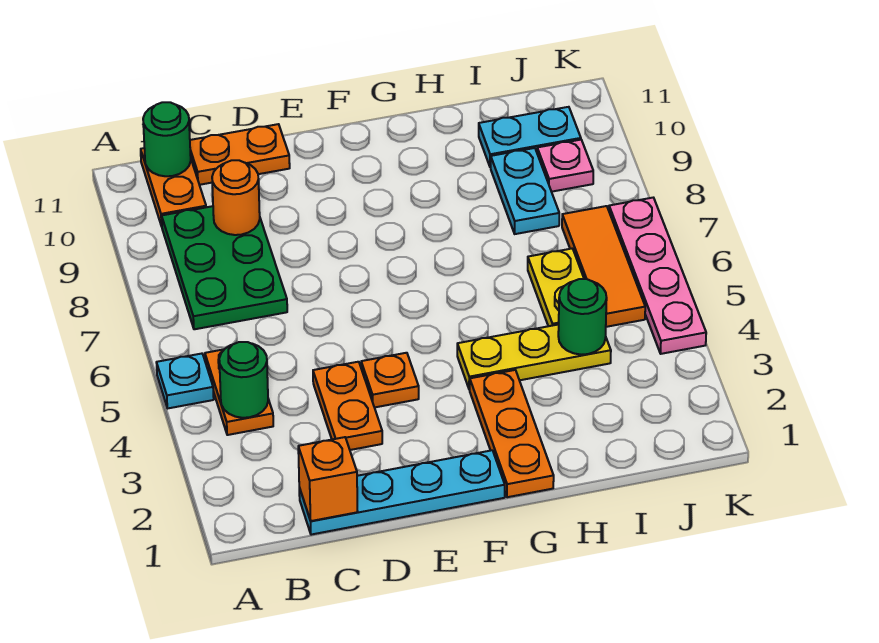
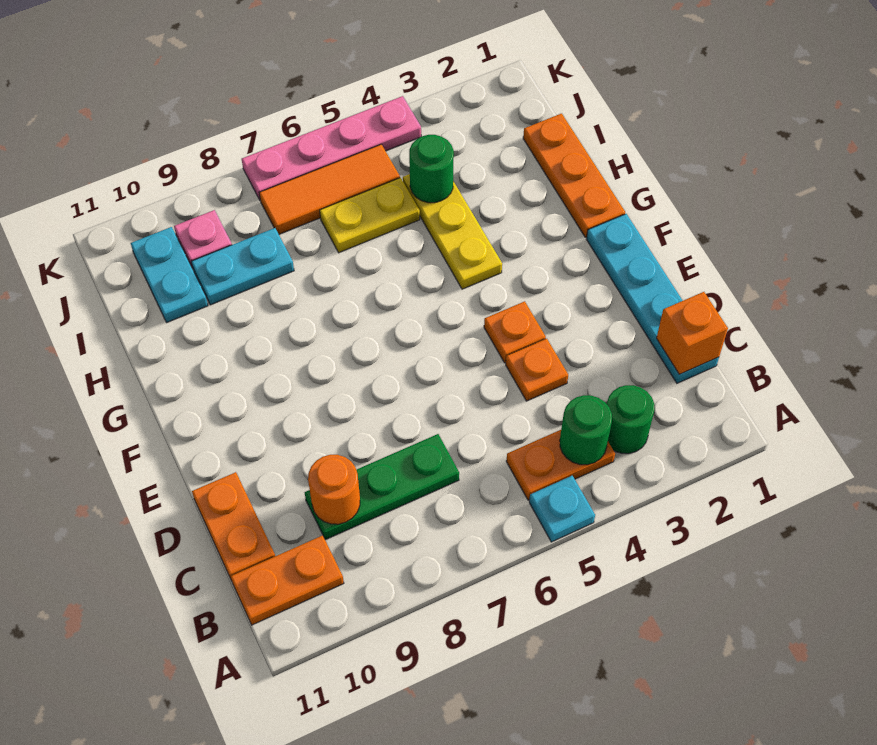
green plate B7:C9 level 1 -> green plate C7:C9 level 1
green round brick B11 level 2 -> green round brick B3 level 1
orange plate D3:D4 level 1 -> orange plate D4 level 1
orange plate G1:G3 level 1 -> orange plate G1:I1 level 1

